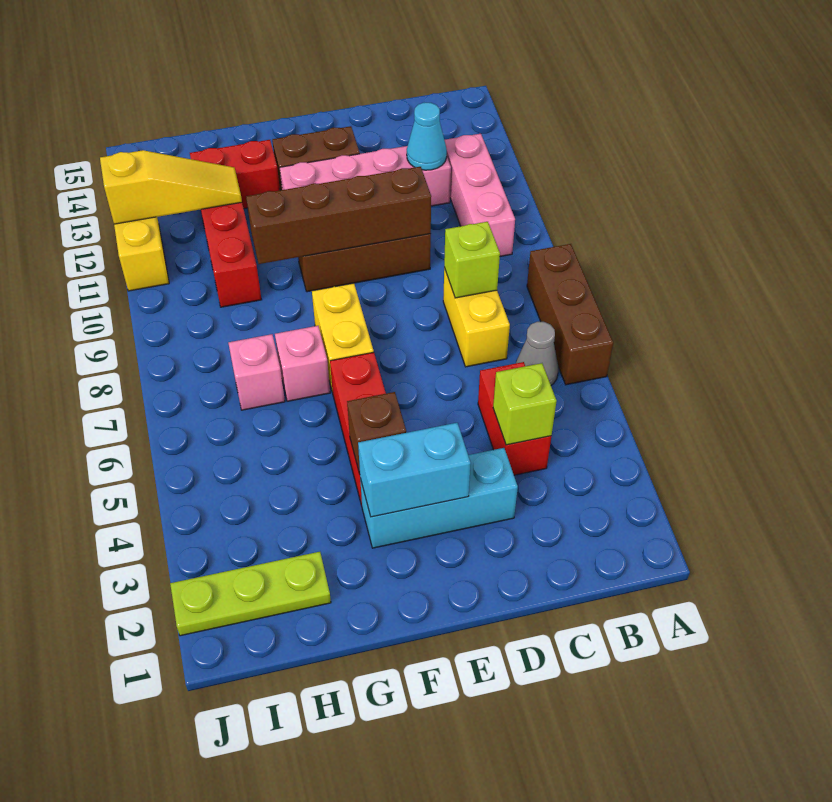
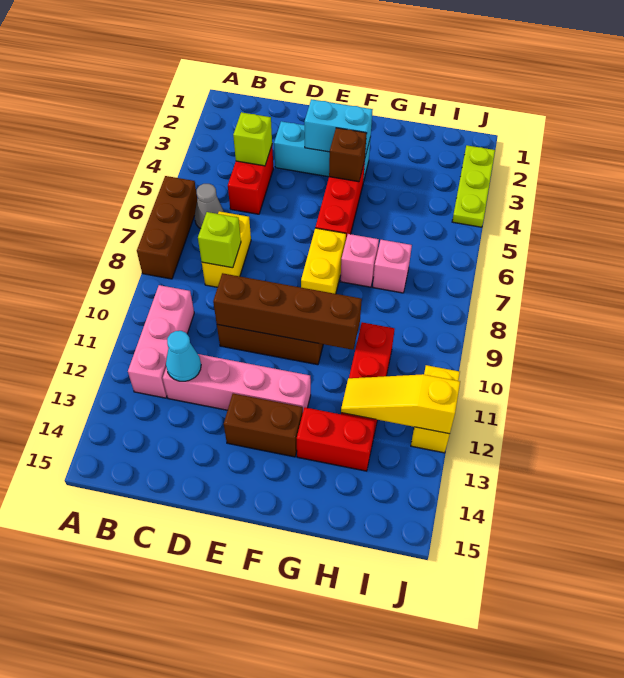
lime plate H2:J2 level 1 -> lime plate J2:J4 level 1

